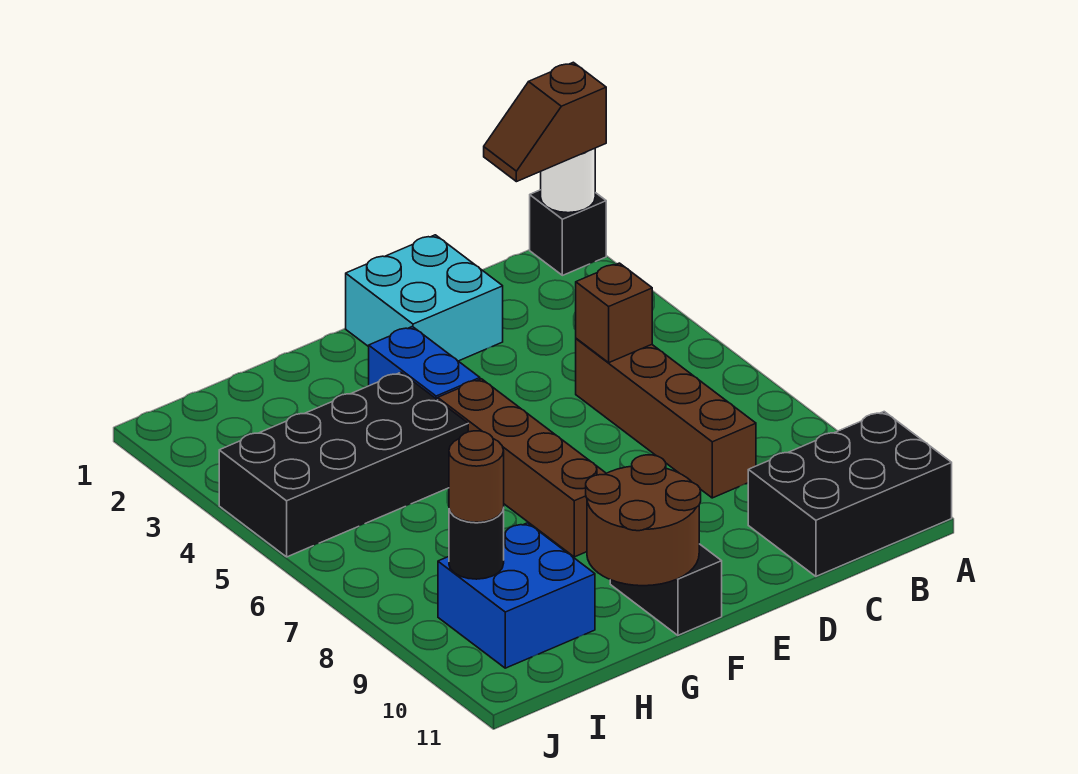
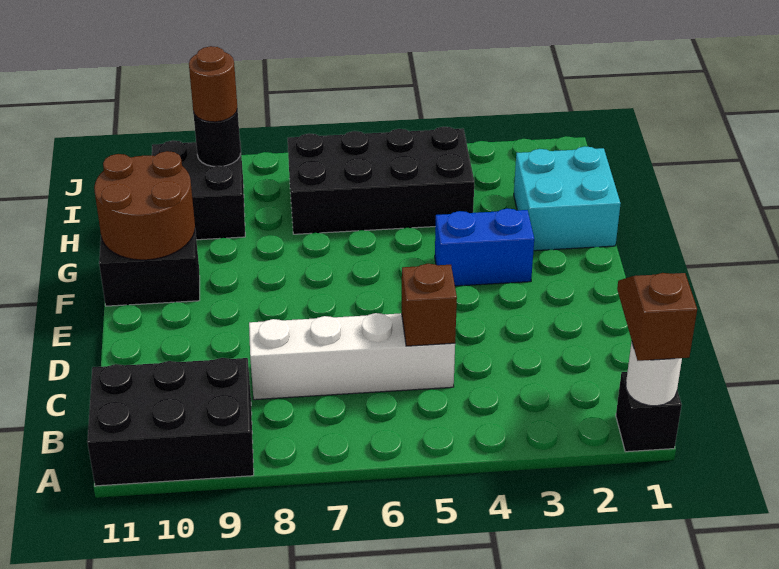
black brick A10:C11 level 1 -> black brick A9:B11 level 1
brown brick C5:C8 level 1 -> white brick C5:C8 level 1
cyan brick D1:E2 level 1 -> cyan brick G1:H2 level 1
brown brick F5:F8 level 1 -> none
black brick G4:J5 level 1 -> black brick H4:I7 level 1
blue brick H9:I10 level 1 -> black brick H9:I10 level 1

